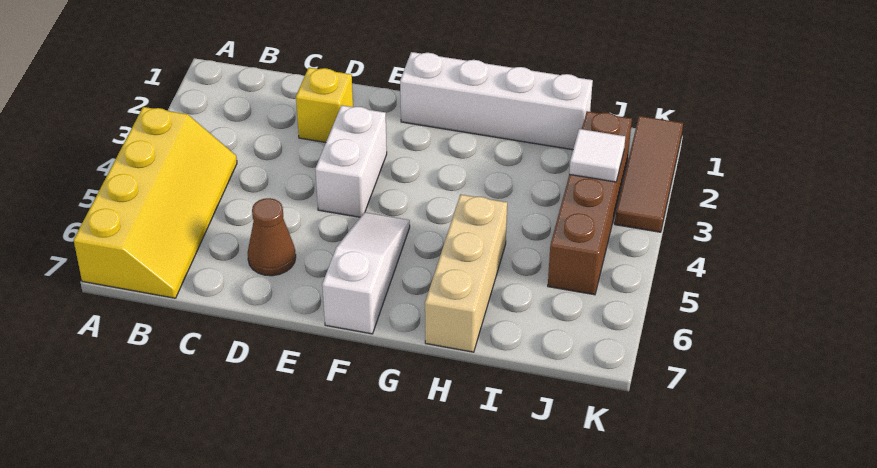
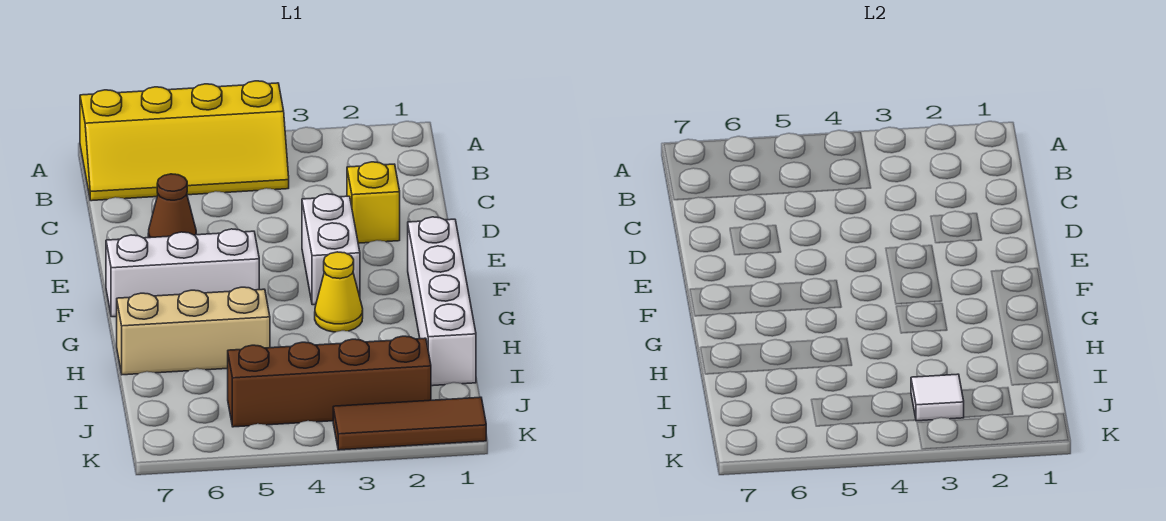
white brick E3:E4 level 1 -> white brick E3:F3 level 1
white slope F5:F7 level 1 top 7 -> white brick F5:F7 level 1
none -> yellow cone G3 level 1

